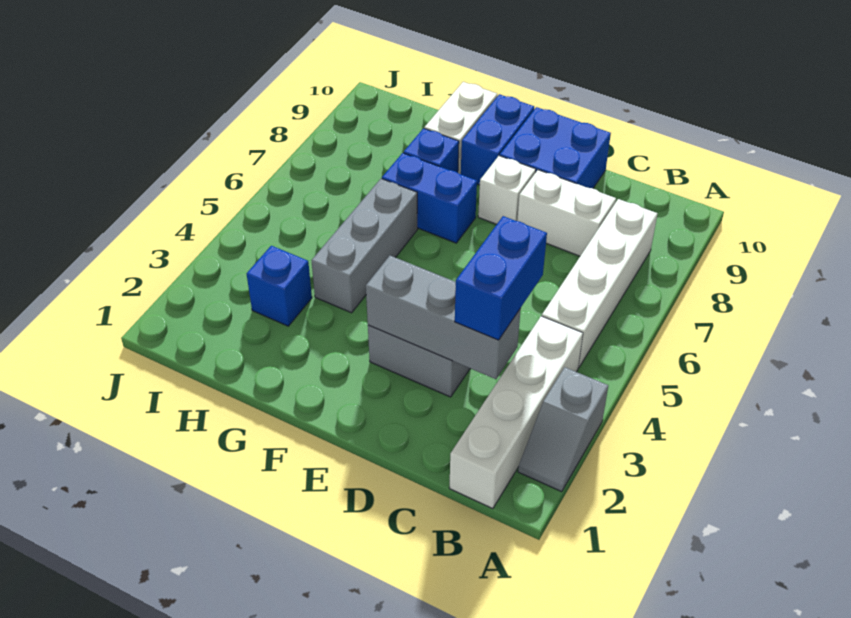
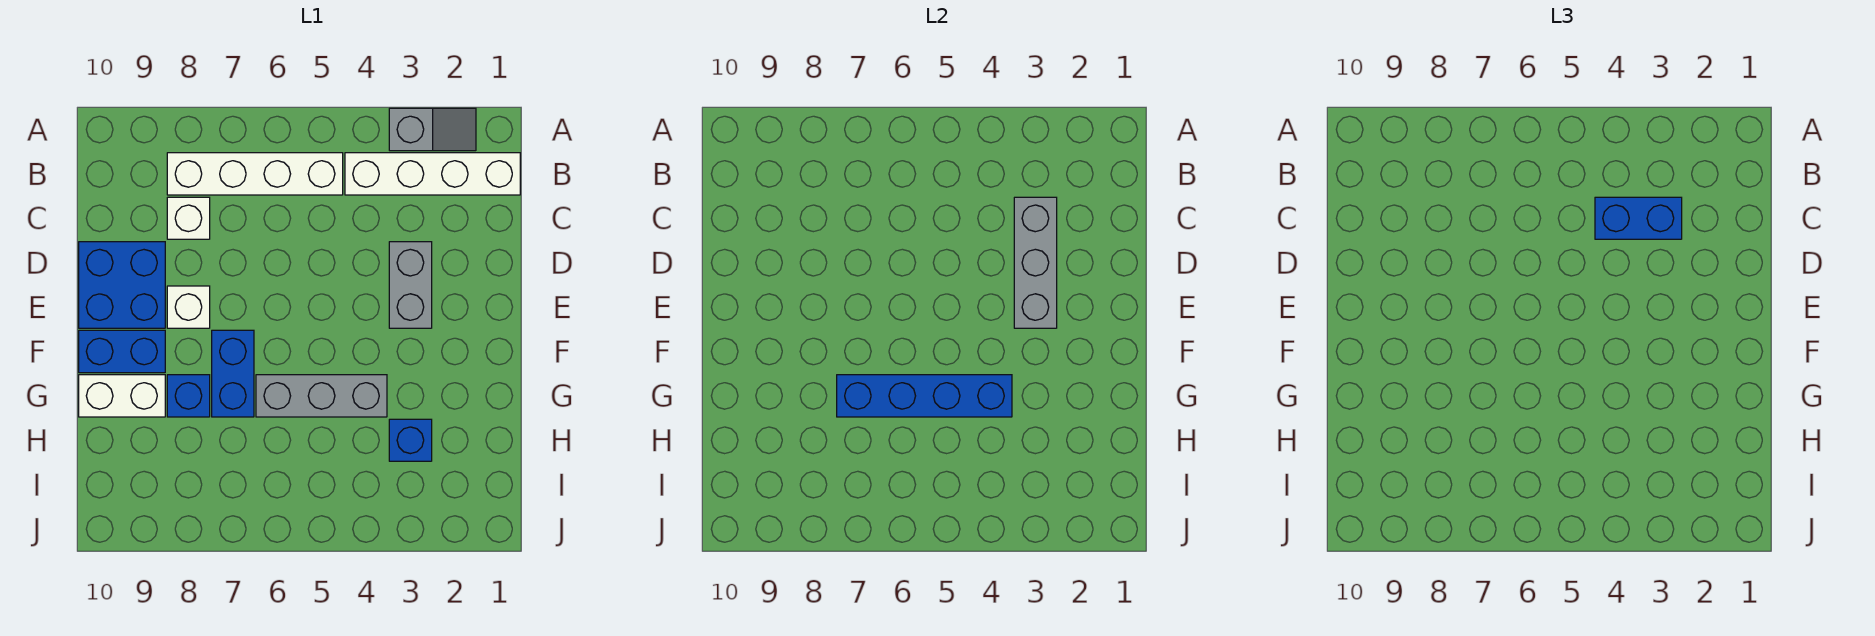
white brick C8:D8 level 1 -> white brick C8 level 1
none -> blue brick G4:G7 level 2

